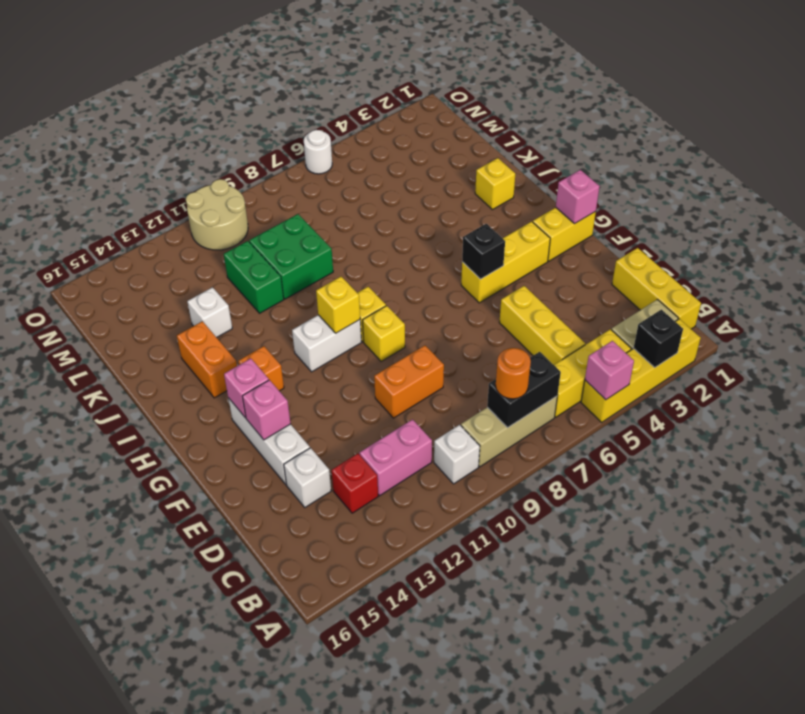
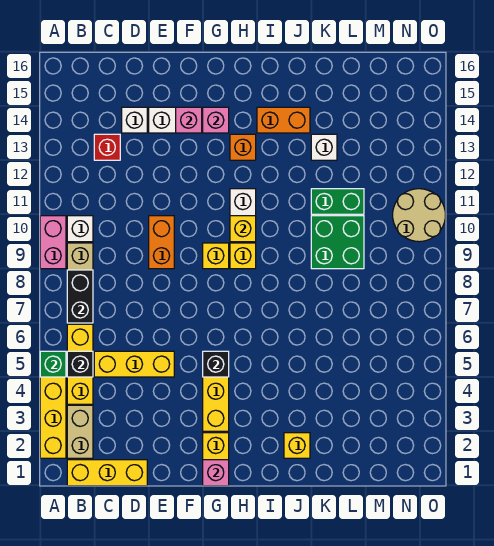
black brick A3 level 2 -> black brick B5 level 2
pink brick A5 level 2 -> green brick A5 level 2
orange round brick B8 level 3 -> none
pink brick C11:C12 level 1 -> pink brick A9:A10 level 1
white round brick O6 level 1 -> none

